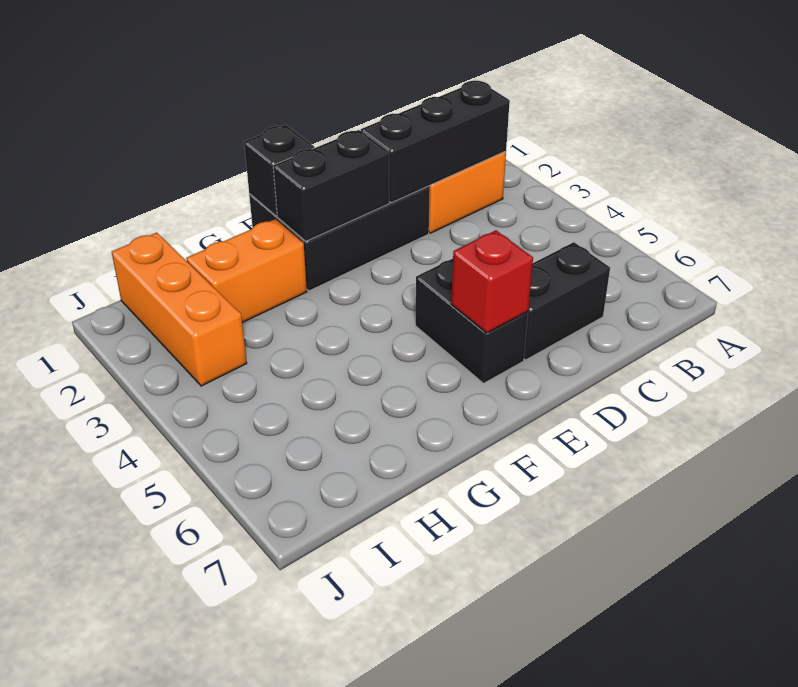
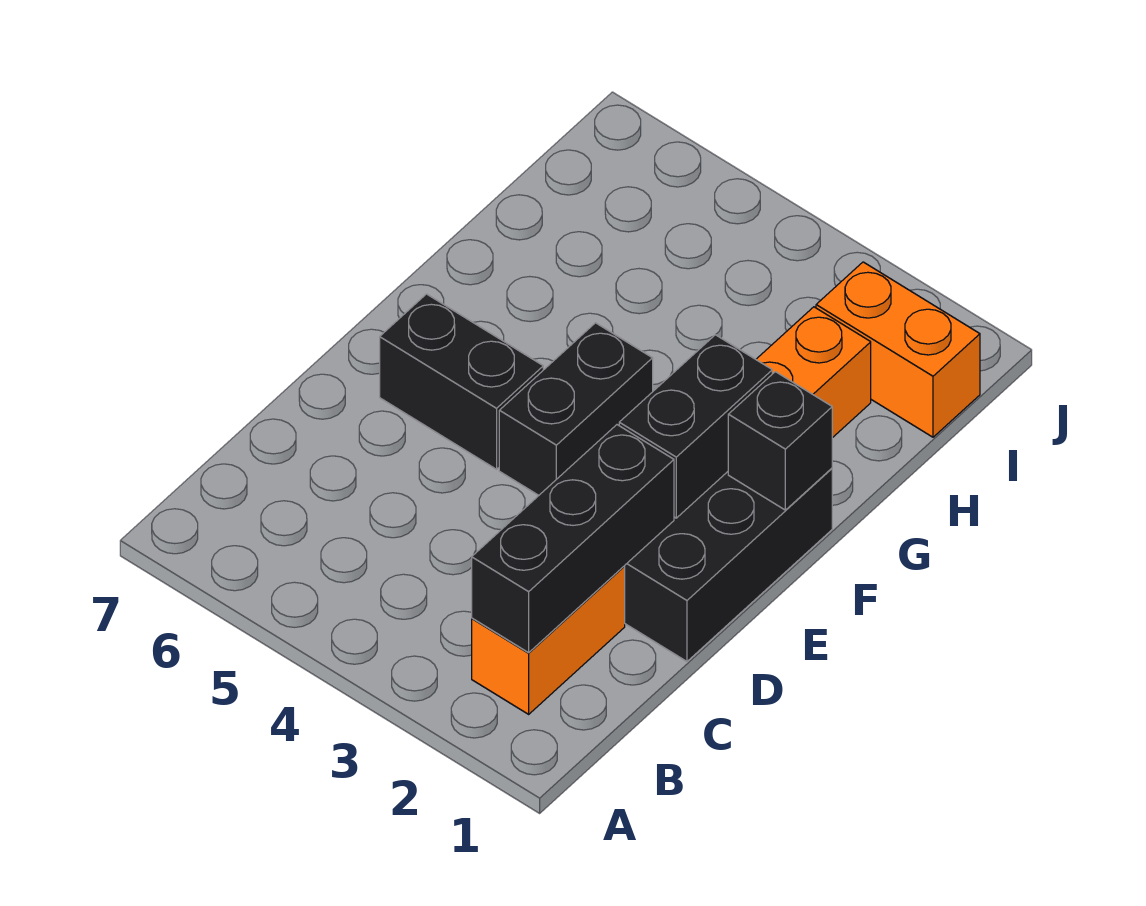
black brick C6:D6 level 1 -> black brick E4:F4 level 1
red brick E6 level 2 -> none
orange brick I1:I3 level 1 -> orange brick I1:I2 level 1

